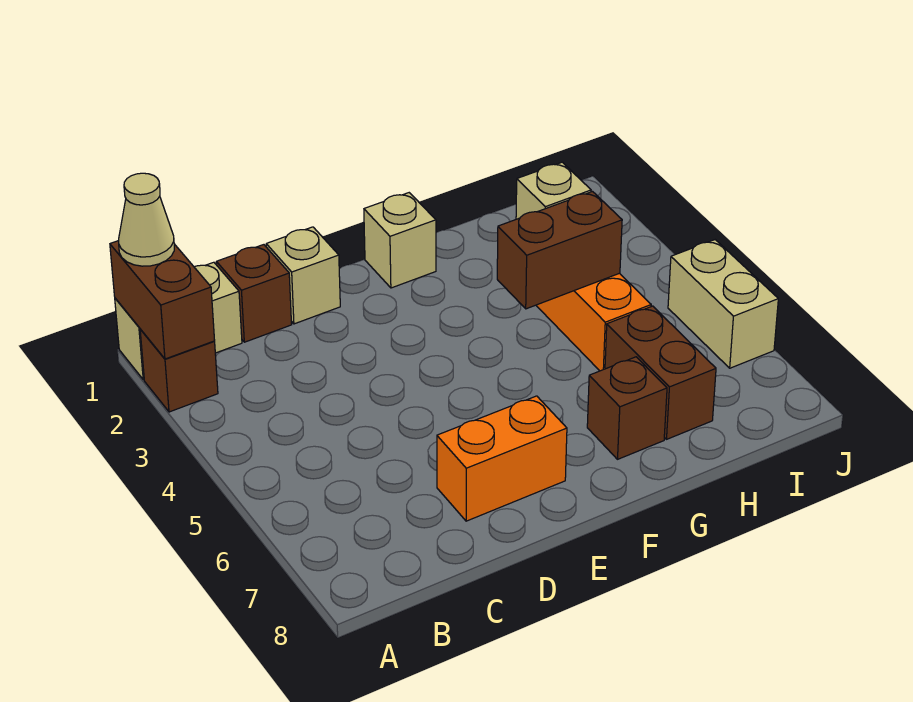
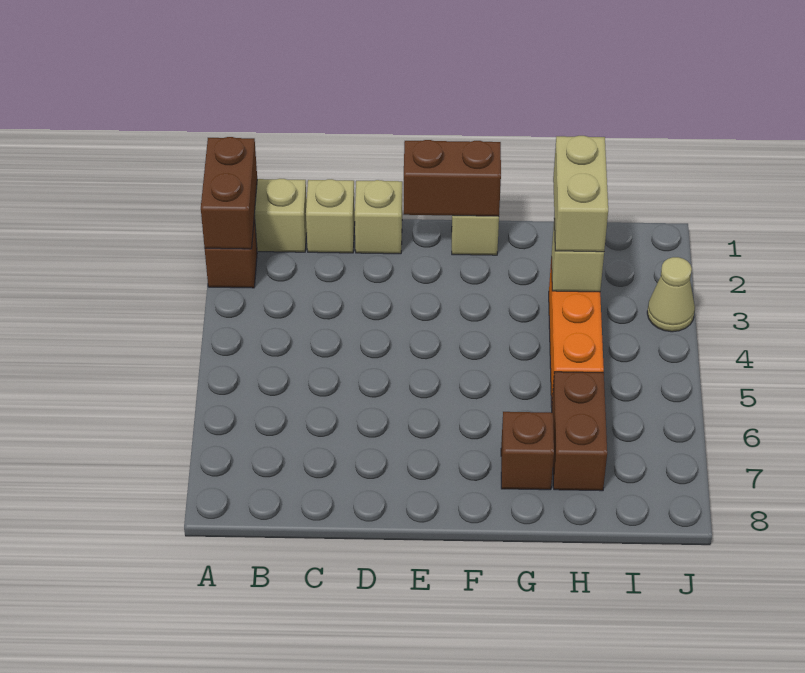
tan cone A1 level 3 -> tan cone J3 level 1
brown brick C1 level 1 -> tan brick C1 level 1
orange brick D7:E7 level 1 -> none
brown brick G4:H4 level 2 -> brown brick E1:F1 level 2
tan brick J5:J6 level 1 -> tan brick H2:H3 level 3

